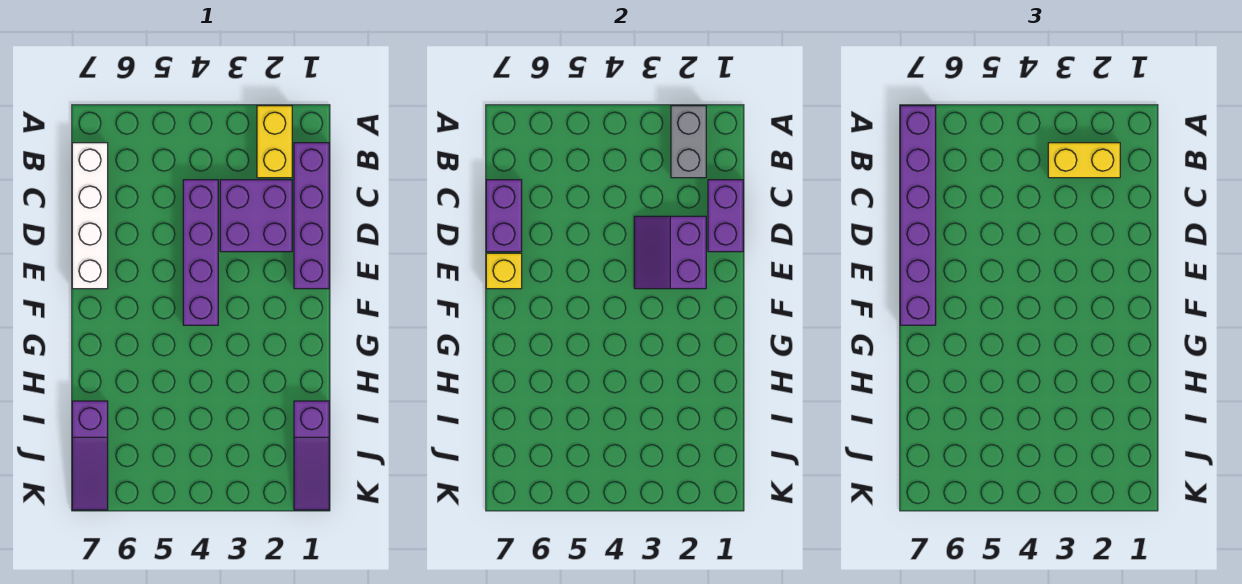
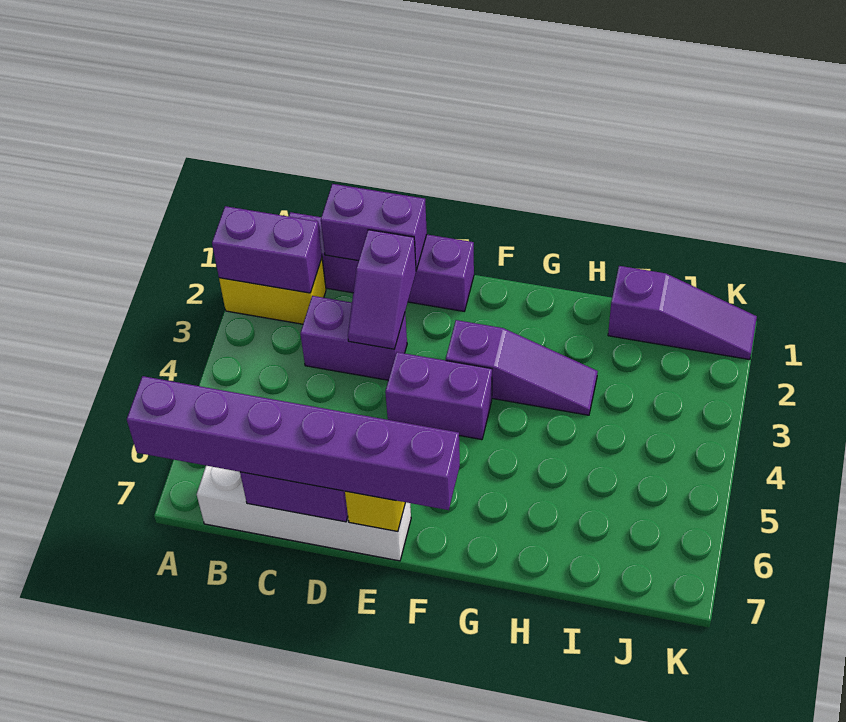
grey brick A2:B2 level 2 -> purple brick A2:B2 level 2
yellow brick B2:B3 level 3 -> none
purple brick C2:D3 level 1 -> purple brick C3:D3 level 1
purple brick C4:F4 level 1 -> purple brick E4:F4 level 1
purple slope D2:E3 level 2 top 2 -> purple slope D2:D3 level 2 top 2
purple slope I7:K7 level 1 top I -> purple slope F3:H3 level 1 top F

